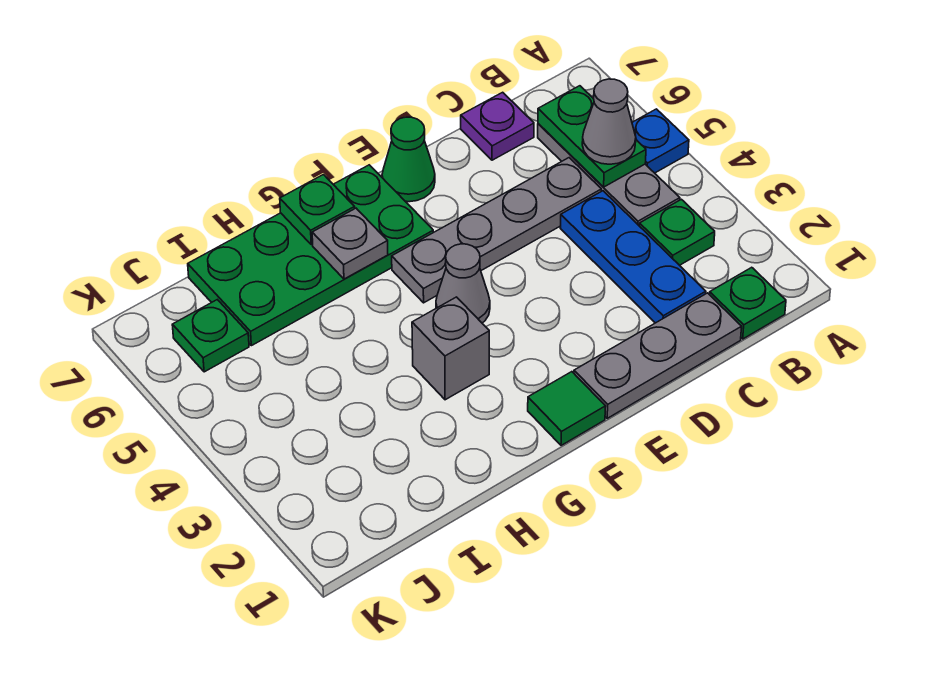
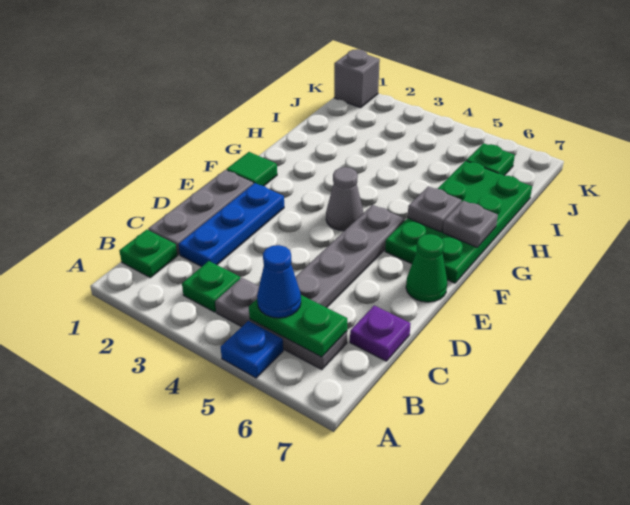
grey cone B5 level 3 -> blue cone B5 level 3
blue plate C2:C4 level 1 -> blue plate C2:E2 level 1
grey brick G3 level 1 -> grey brick K1 level 1
green plate G7 level 2 -> grey plate G7 level 2

